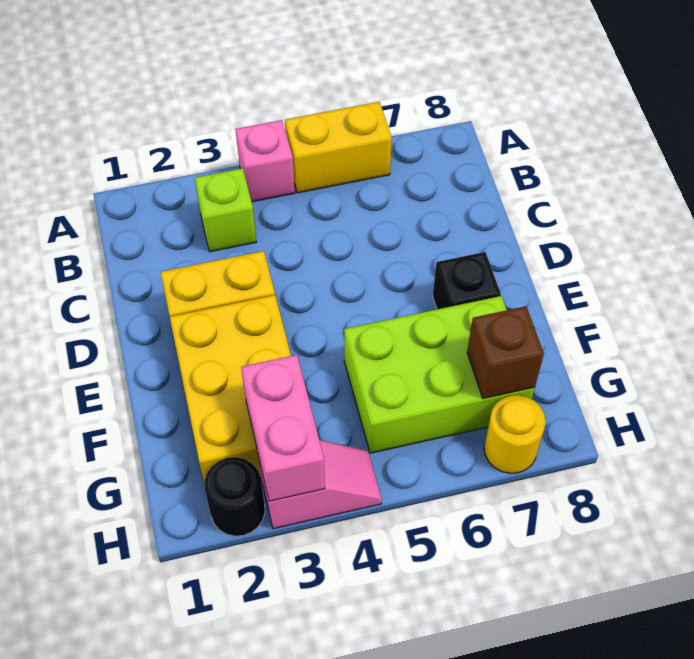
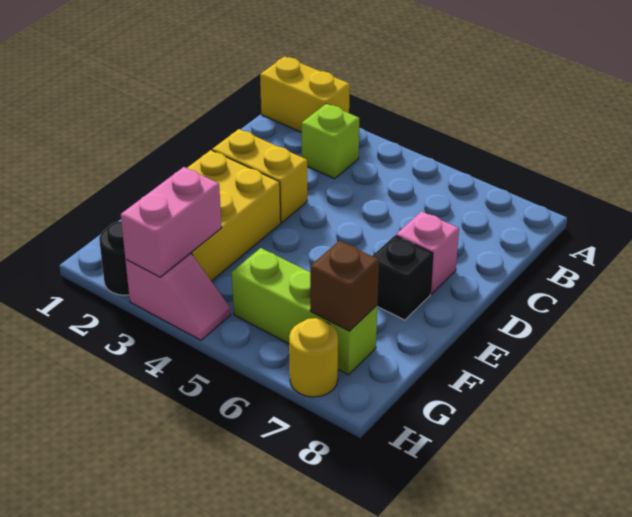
pink brick A4 level 1 -> pink brick D7 level 1
yellow brick A5:A6 level 1 -> yellow brick A1:A2 level 1
lime brick F5:G7 level 1 -> lime brick G5:G7 level 1

